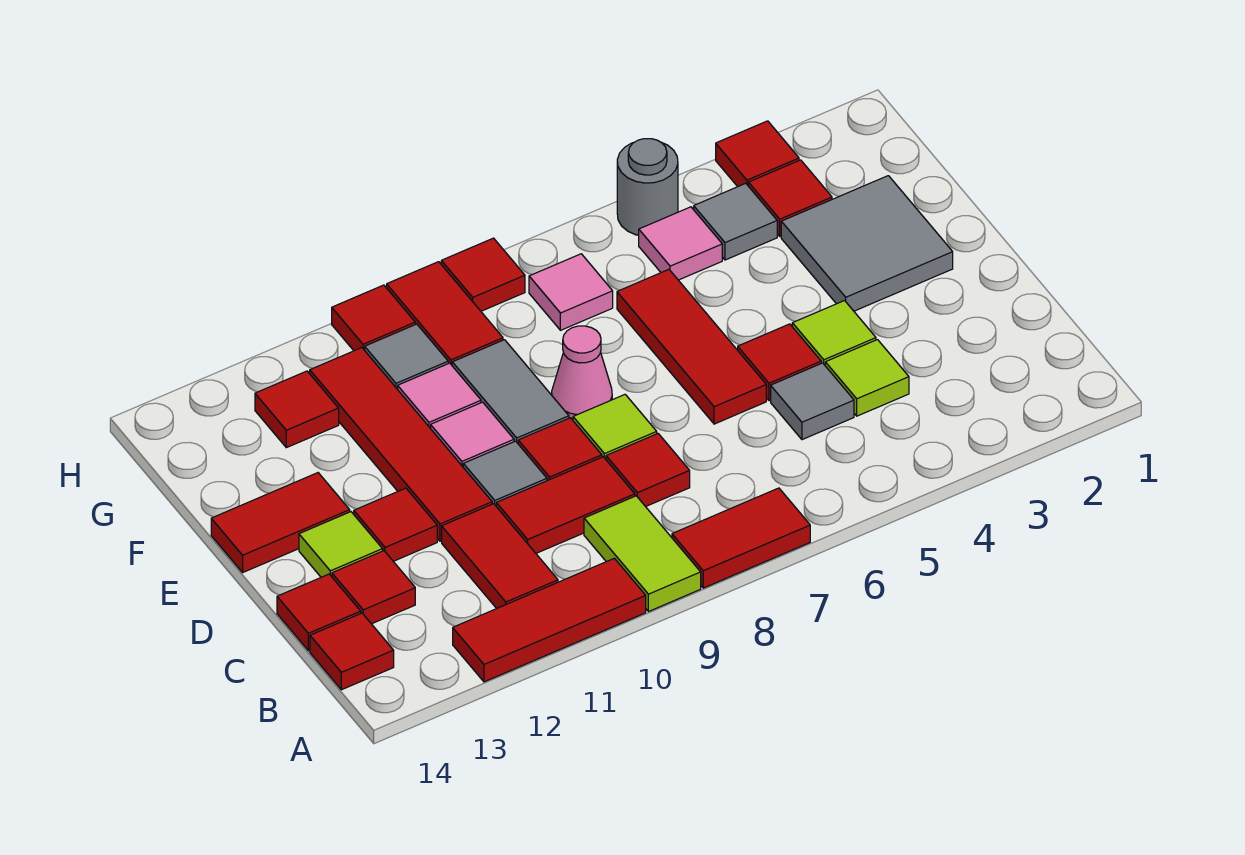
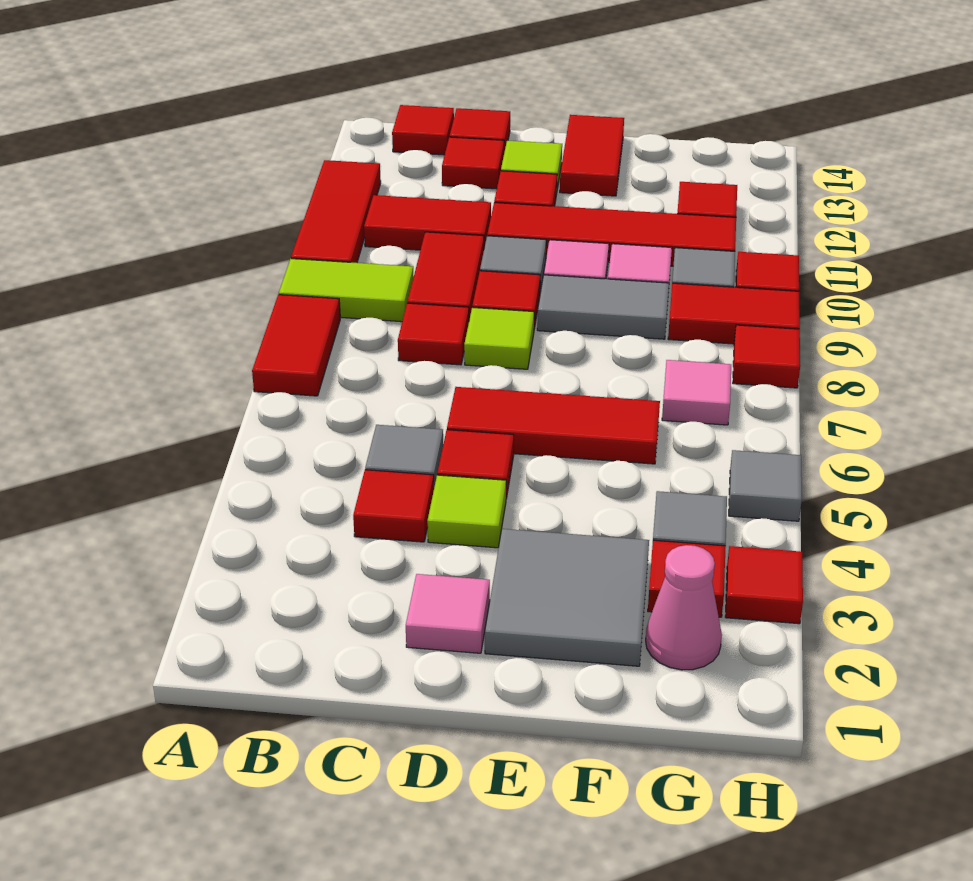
lime tile C4 level 1 -> red tile C4 level 1
pink cone E8 level 1 -> pink cone G2 level 1
pink tile G5 level 1 -> pink tile D2 level 1
grey round brick H5 level 1 -> grey tile H5 level 1

